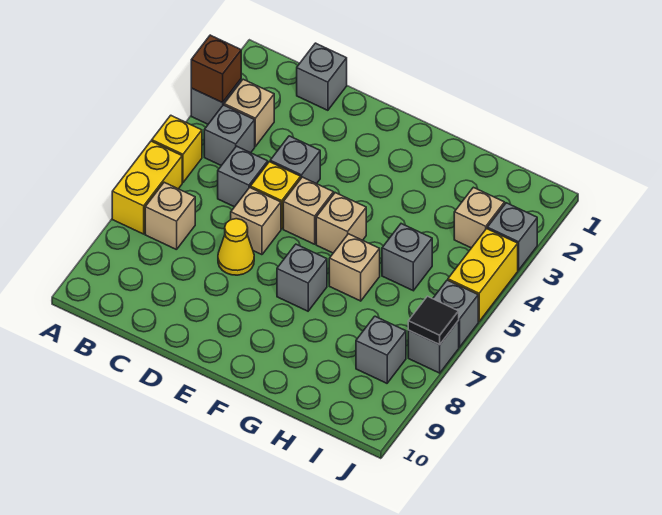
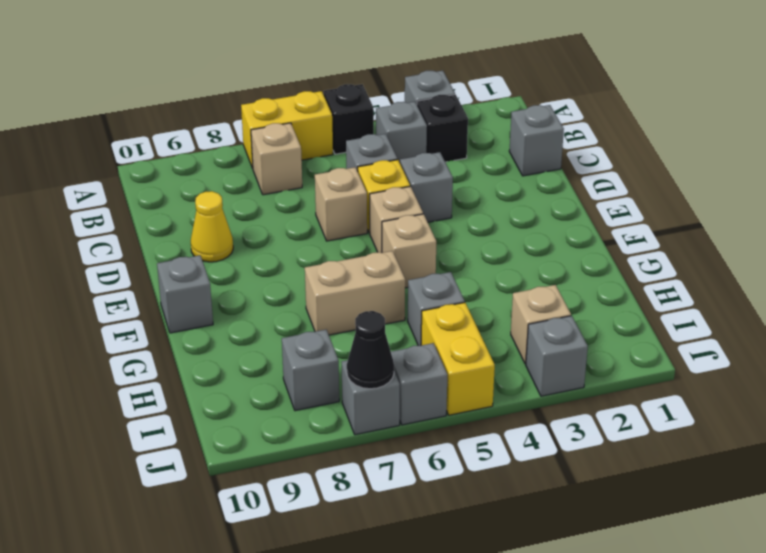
brown brick A3 level 2 -> none
yellow brick A5 level 1 -> black brick A5 level 1
tan brick B3 level 1 -> black brick B3 level 1
yellow cone D7 level 1 -> yellow cone D9 level 1
grey brick F7 level 1 -> grey brick F10 level 1
tan brick G6 level 1 -> tan brick G6:G7 level 1
yellow brick J4:J5 level 1 -> yellow brick I5:J5 level 1
black tile J7 level 2 -> black cone J7 level 2

